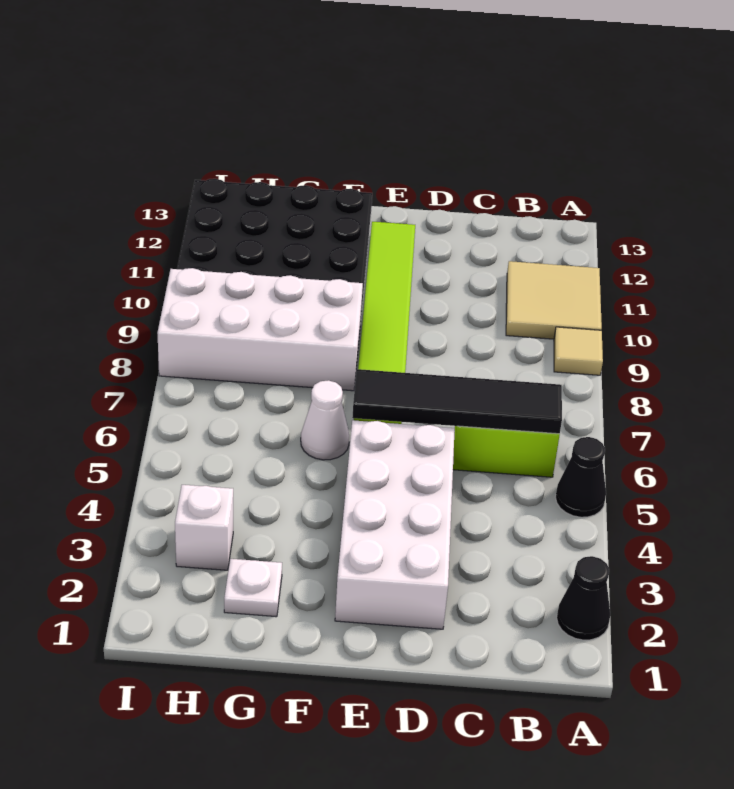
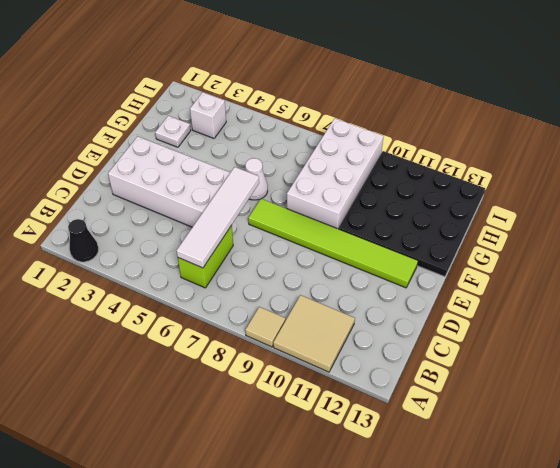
black cone A5 level 1 -> none
black tile B6:E6 level 2 -> white tile B6:E6 level 2

